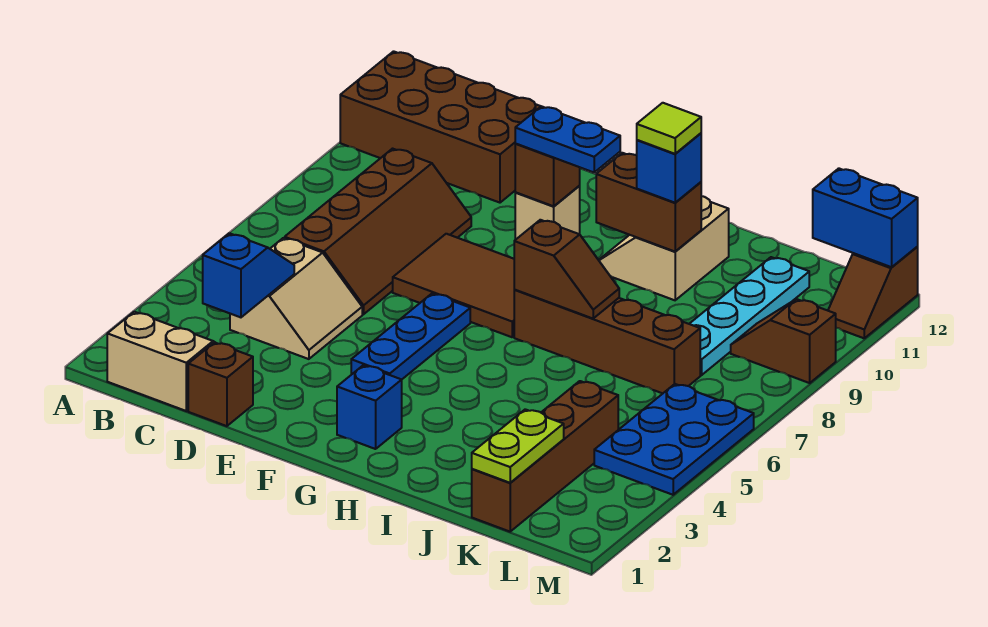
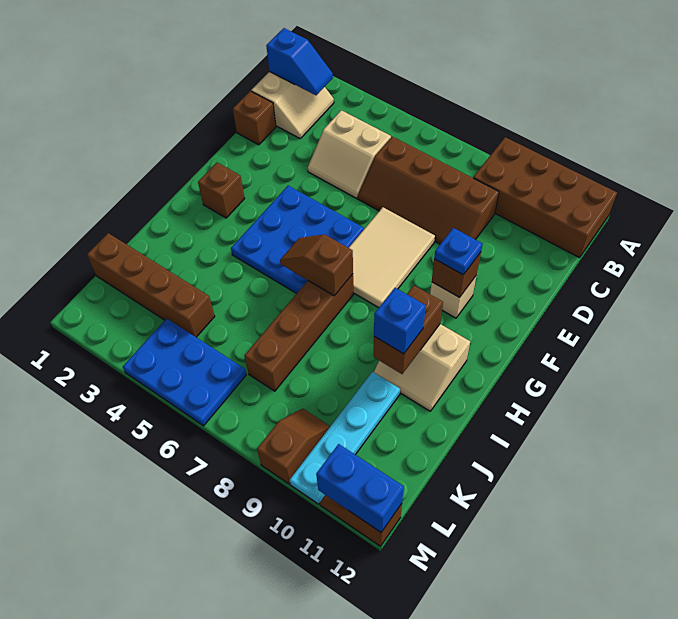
brown brick A11:D12 level 1 -> brown brick A9:B12 level 1
blue slope C3:C4 level 2 top 3 -> blue slope B1:B2 level 2 top 1
brown tile E7:G8 level 1 -> tan tile E7:G8 level 1
blue plate F4:F6 level 1 -> blue plate F4:H6 level 1
blue plate F10:G10 level 3 -> blue plate F10 level 3
blue brick G2 level 1 -> brown brick G2 level 1
brown slope H7:I7 level 2 top H -> brown slope H6:H7 level 2 top 7
tan slope H10:I11 level 1 top I -> tan slope H10:I11 level 1 top H
lime tile I10 level 4 -> none
lime plate K1:K2 level 2 -> none
cyan plate K8:K11 level 1 -> cyan plate J10:M10 level 1
blue brick L12:M12 level 2 -> blue brick M11:M12 level 2

